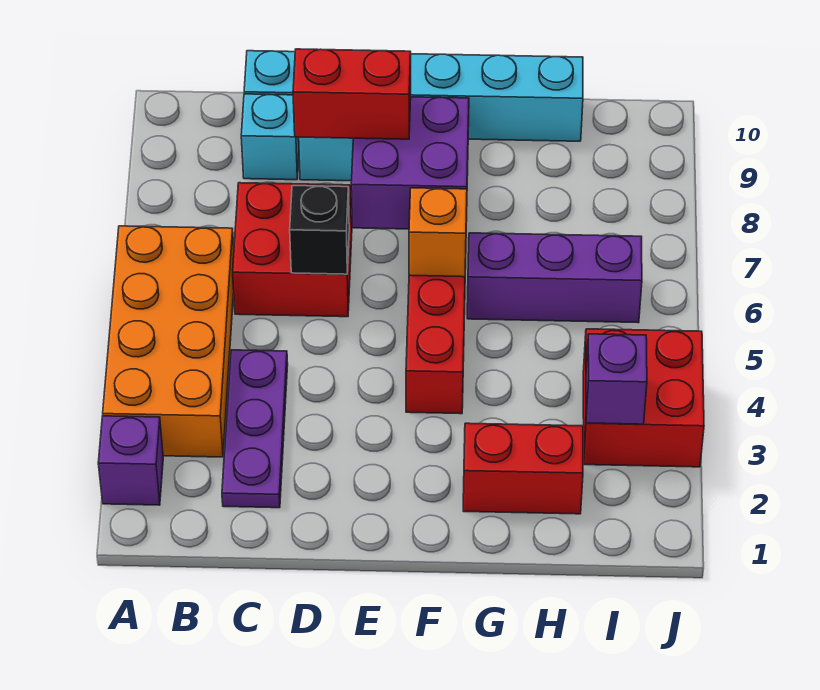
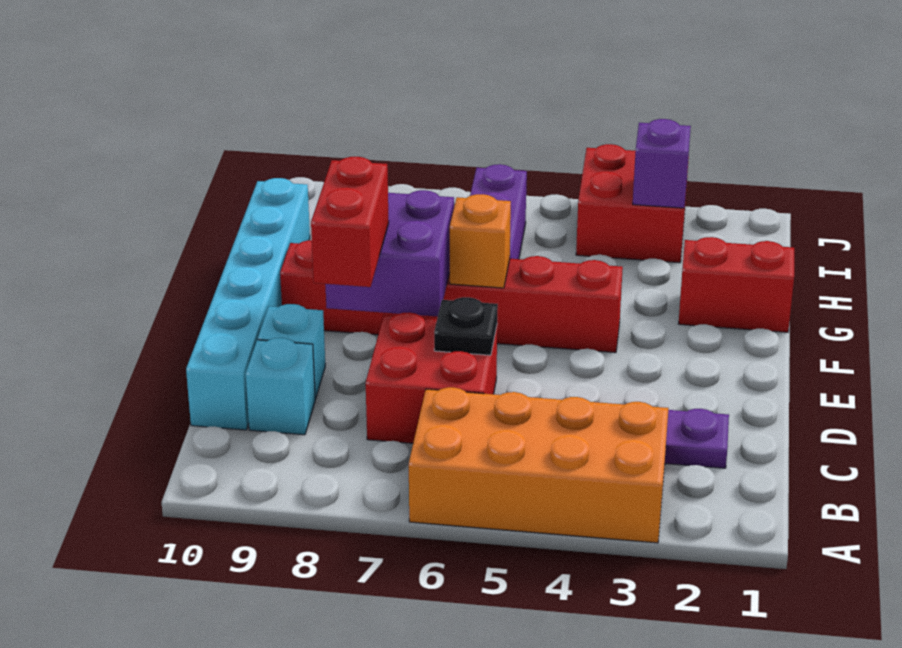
purple brick A2 level 1 -> none
black brick D6 level 2 -> black plate D6 level 2
red brick G2:H2 level 1 -> red brick G1:G2 level 1

